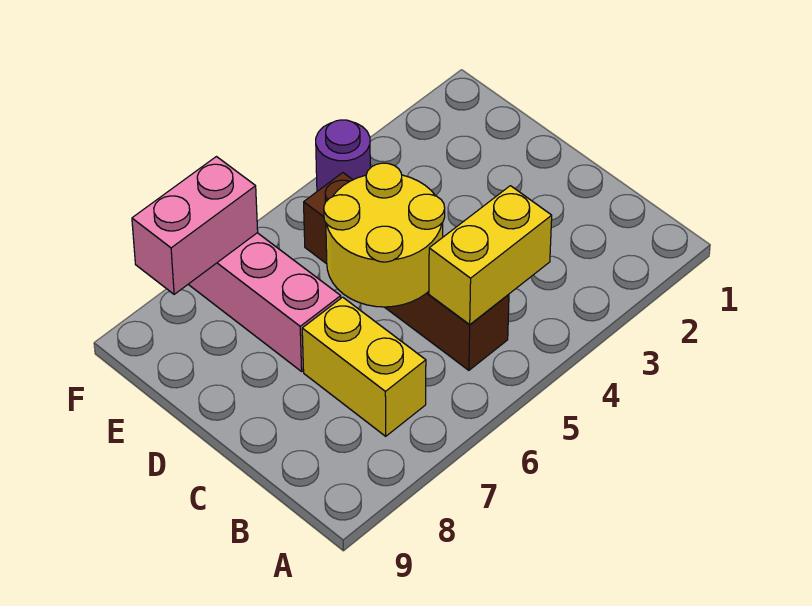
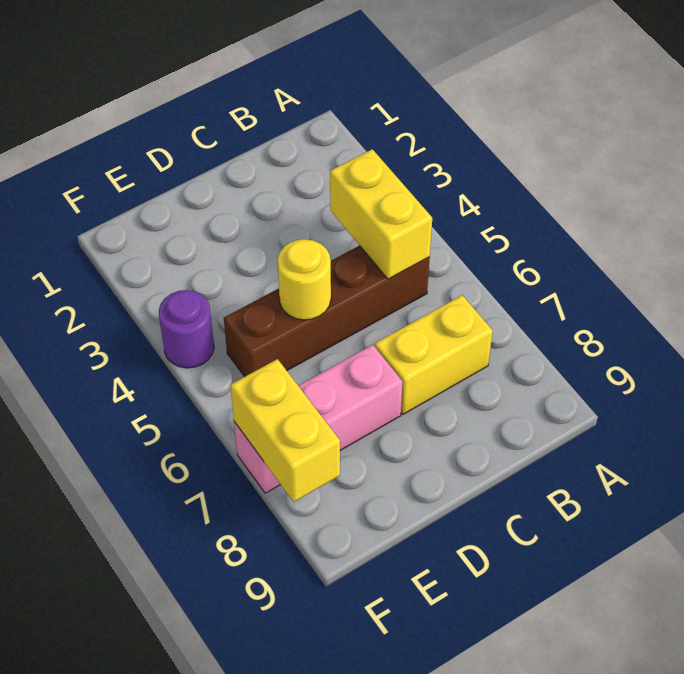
yellow round brick C5:D6 level 2 -> yellow round brick D5 level 2
pink brick F7:F8 level 2 -> yellow brick F7:F8 level 2

